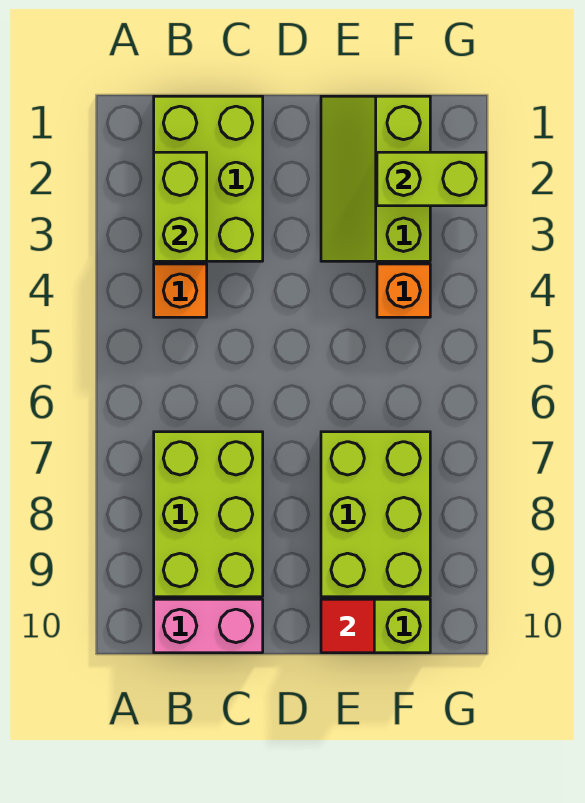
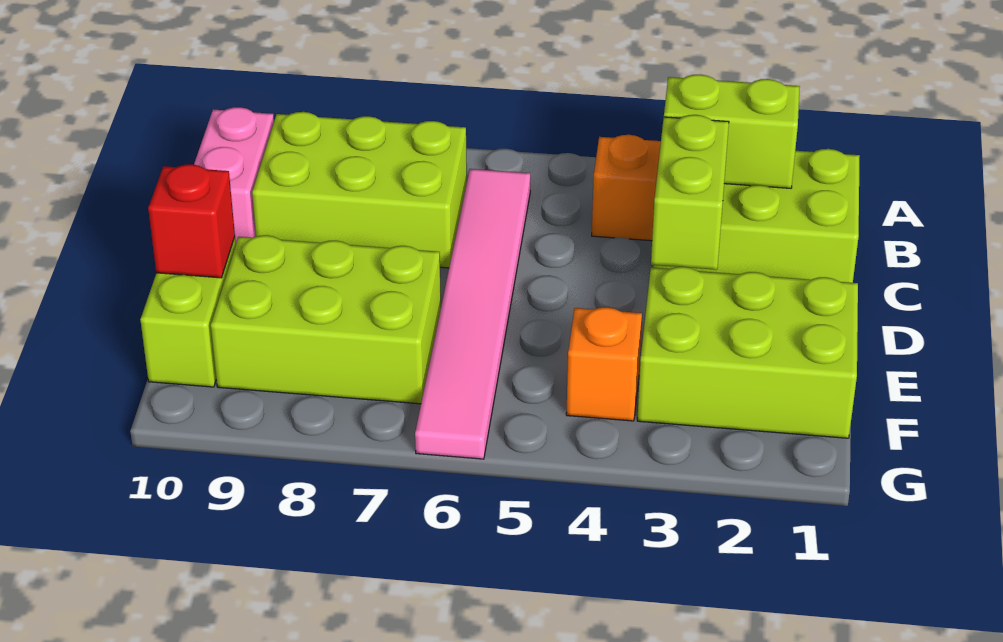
none -> pink tile B6:G6 level 1
lime slope E1:F3 level 1 top F -> lime brick E1:F3 level 1
red tile E10 level 2 -> red brick E10 level 2
lime brick F2:G2 level 2 -> lime brick C3:D3 level 2

